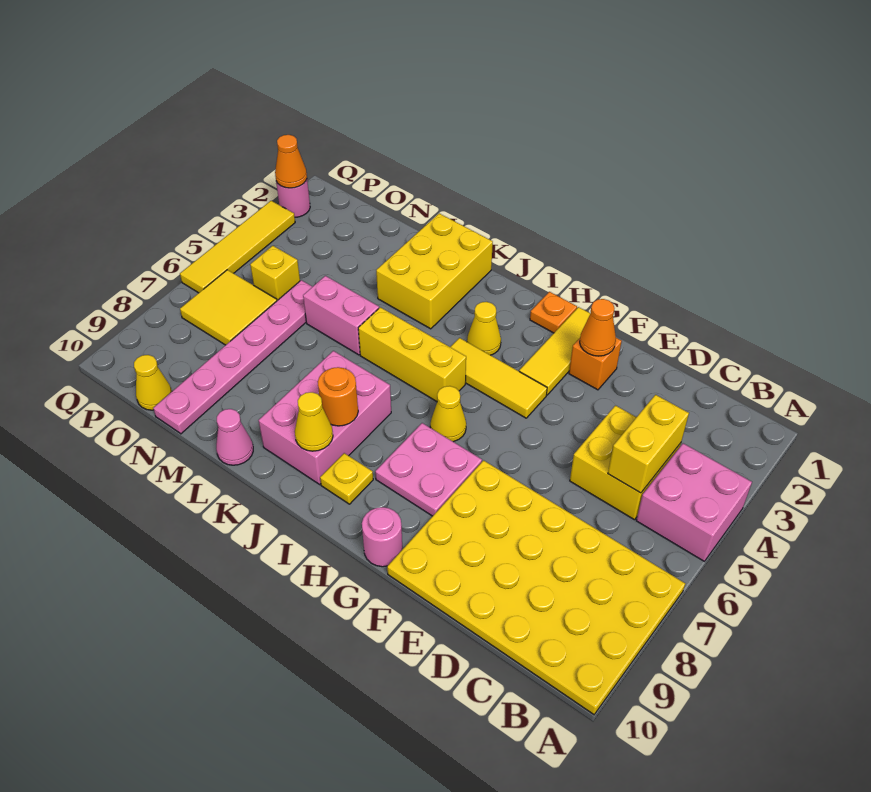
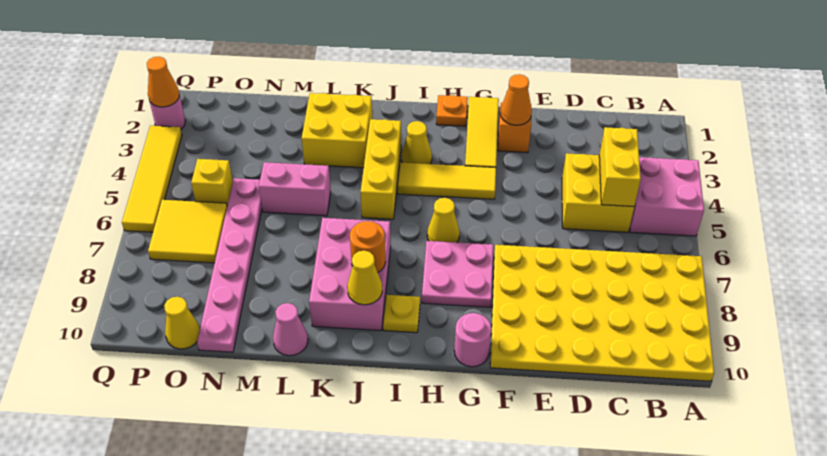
yellow brick I5:K5 level 1 -> yellow brick J3:J5 level 1
yellow brick K1:L3 level 1 -> yellow brick K2:L3 level 1

